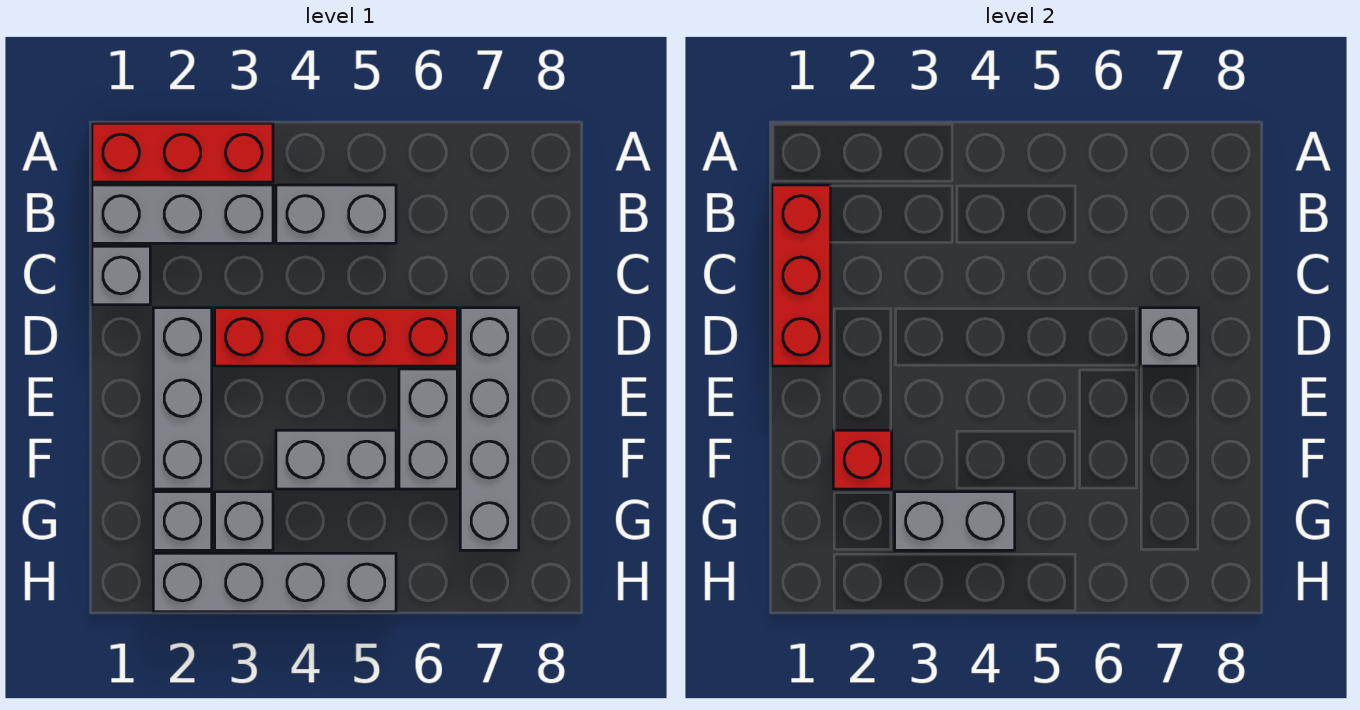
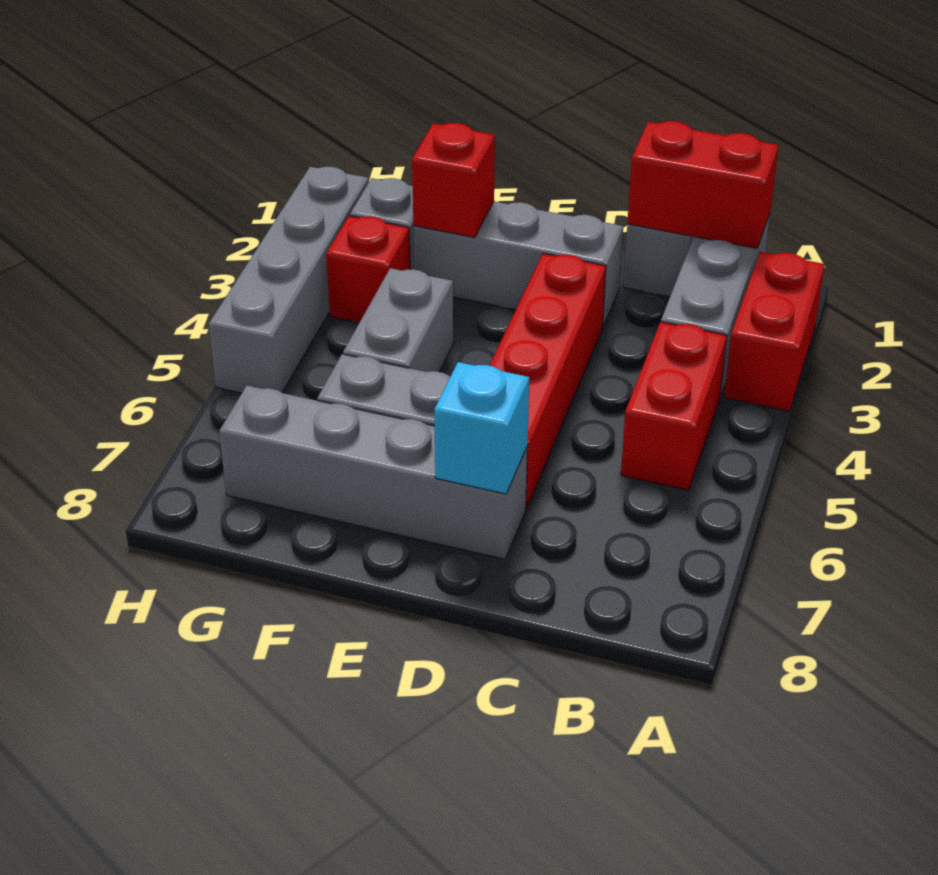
red brick A1:A3 level 1 -> red brick A2:A3 level 1
red brick B1:D1 level 2 -> red brick B1:C1 level 2
grey brick B4:B5 level 1 -> red brick B4:B5 level 1
grey brick D7 level 2 -> cyan brick D7 level 2
grey brick G3 level 1 -> red brick G3 level 1
grey brick G3:G4 level 2 -> none

